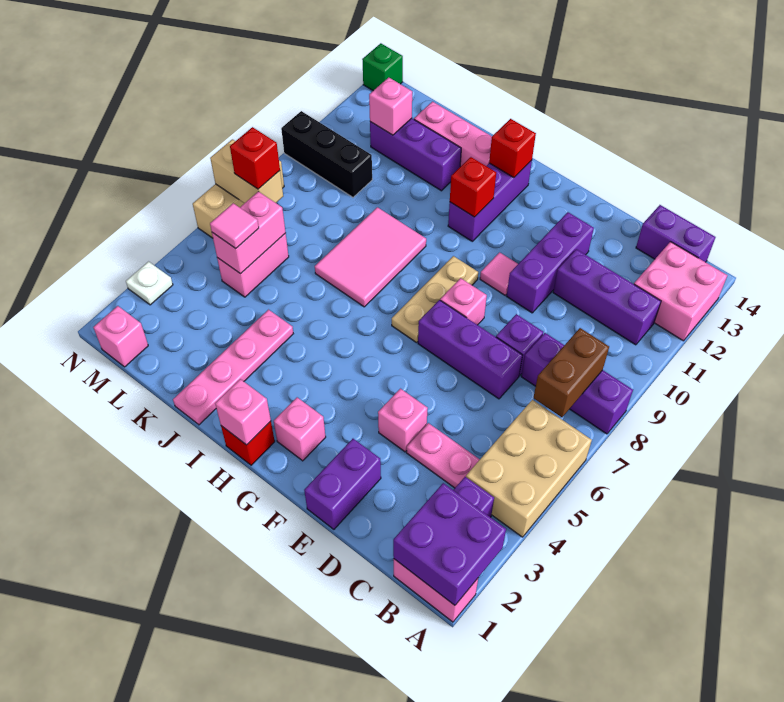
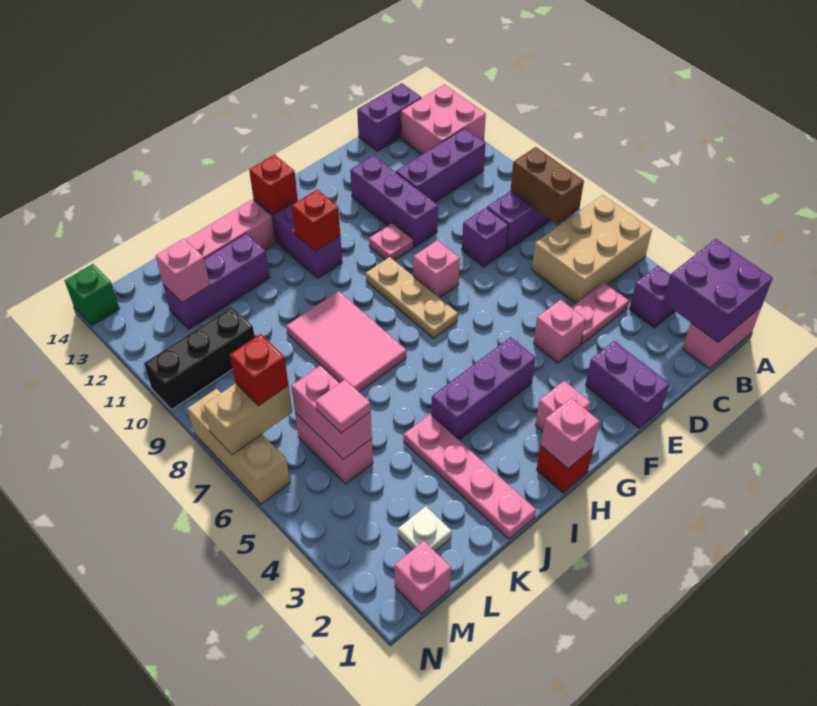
tan brick A4:B6 level 1 -> tan brick A5:C6 level 1
purple brick D7:F7 level 1 -> purple brick G4:I4 level 1
pink tile F10 level 1 -> pink plate F10 level 1
white plate N3 level 1 -> white plate L2 level 1

